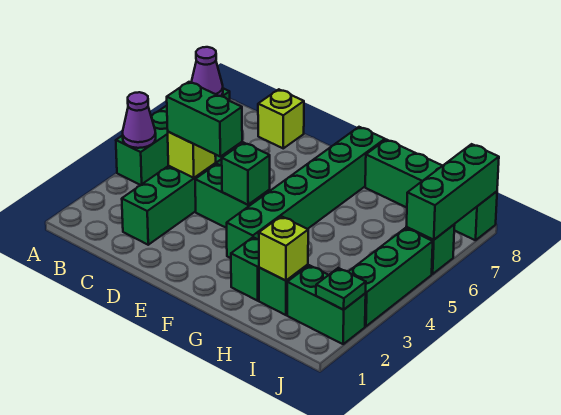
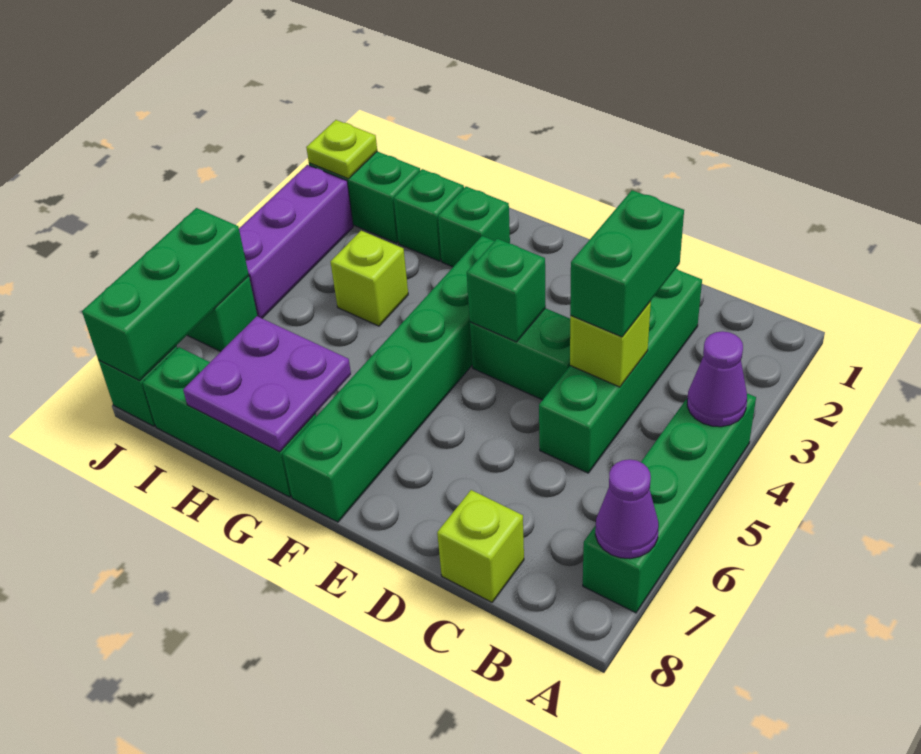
green brick C4:D4 level 3 -> green brick C3:C4 level 3
none -> purple plate G7:H8 level 2
lime brick H2 level 2 -> lime brick H4 level 1
green plate J2 level 2 -> lime plate J2 level 2
green brick J3:J5 level 1 -> purple brick J3:J5 level 1

